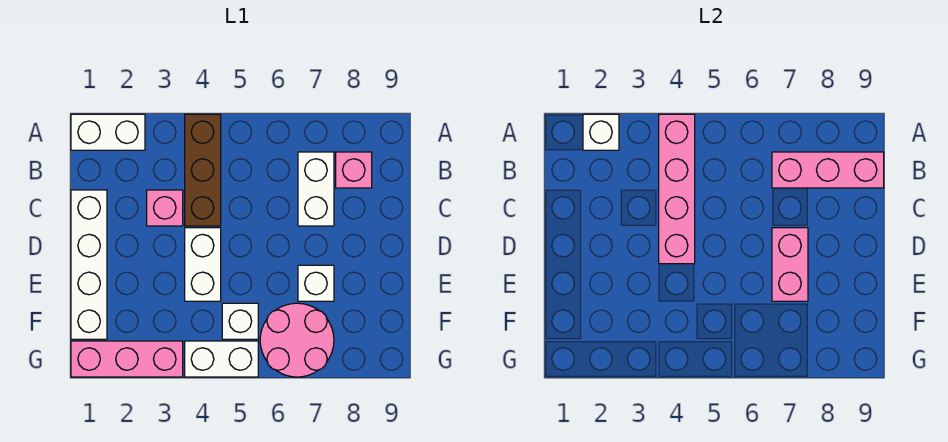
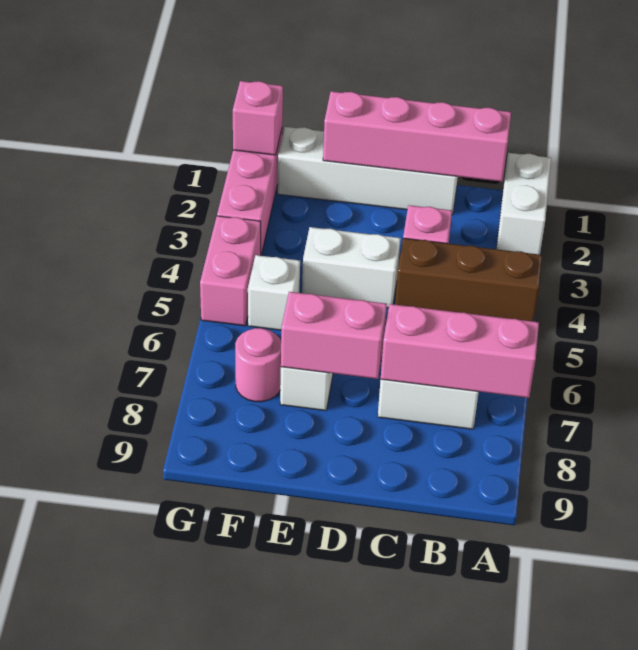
white brick A2 level 2 -> none
pink brick A4:D4 level 2 -> pink brick B1:E1 level 2
pink brick B7:B9 level 2 -> pink brick A7:C7 level 2
pink brick B8 level 1 -> pink brick G1 level 2
pink round brick F6:G7 level 1 -> pink round brick F7 level 1
white brick G4:G5 level 1 -> pink brick G4:G5 level 1

